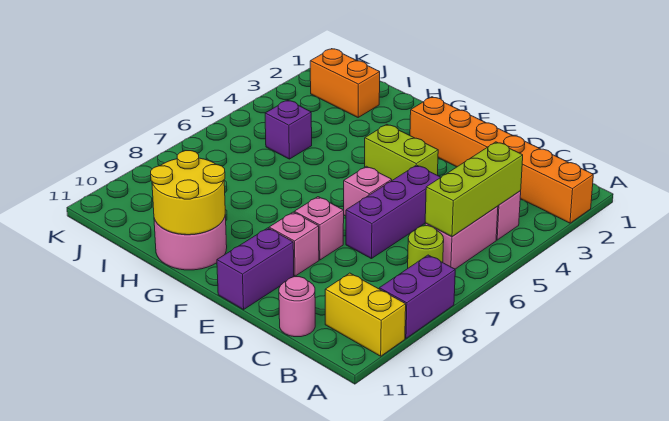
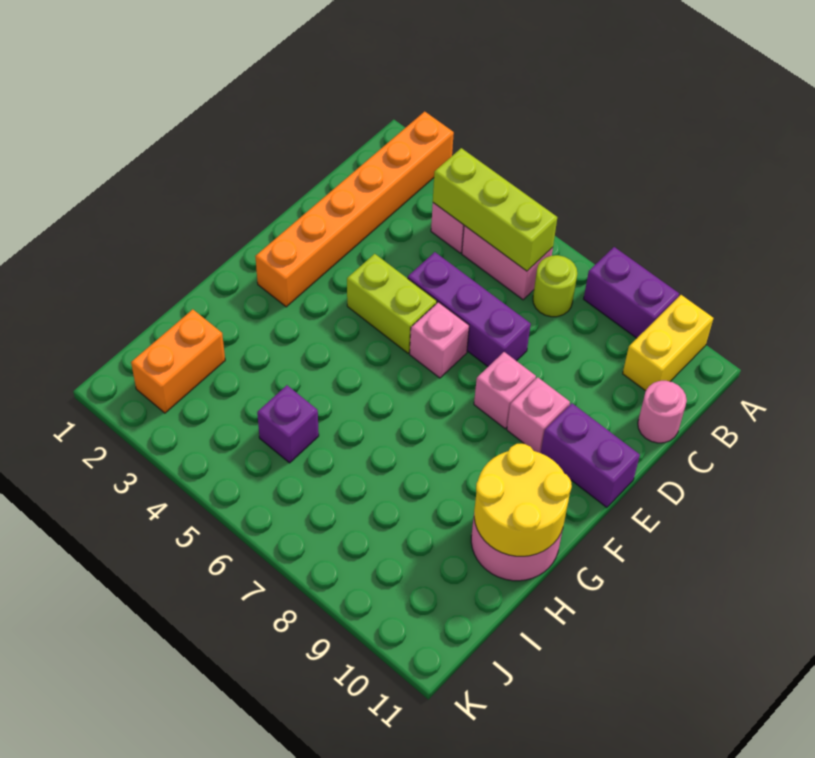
lime brick E4:F4 level 1 -> lime brick E4:E5 level 1

